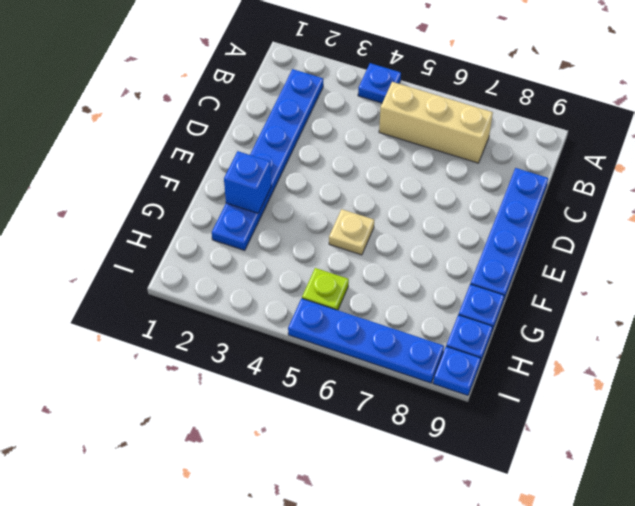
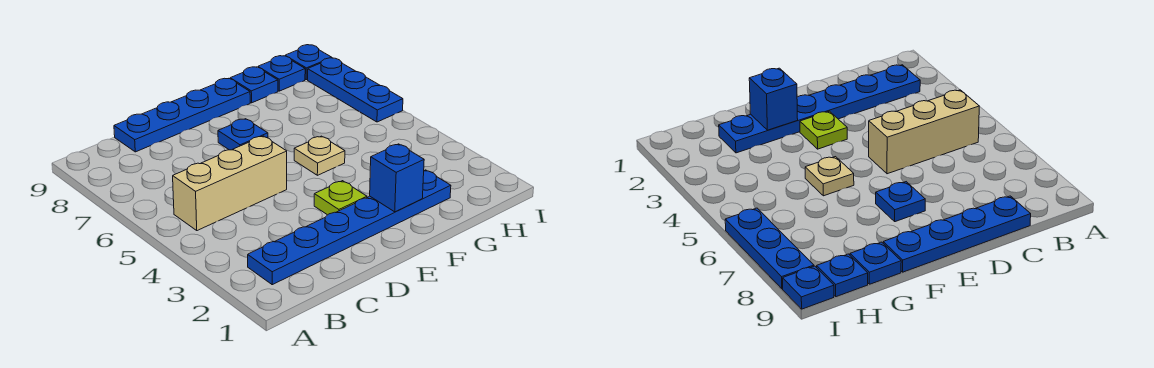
blue plate A4 level 1 -> blue plate E7 level 1
tan brick B5:B7 level 1 -> tan brick B5:D5 level 1
lime plate H5 level 1 -> lime plate E3 level 1
blue plate I5:I8 level 1 -> blue plate I6:I8 level 1

